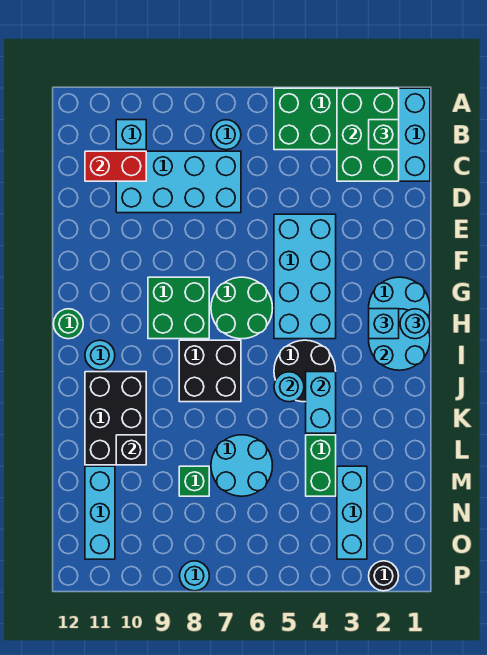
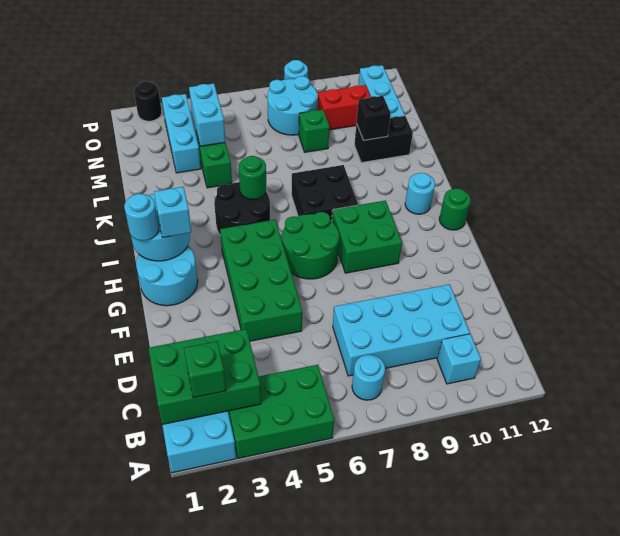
green brick A2:C3 level 2 -> green brick B1:C3 level 2
red brick C10:C11 level 2 -> red brick N9:N10 level 1
cyan brick E4:H5 level 1 -> green brick E4:H5 level 1
cyan brick J4:K4 level 2 -> cyan brick M4:N4 level 2
cyan round brick J5 level 2 -> green round brick J5 level 2
black brick J10:L11 level 1 -> black brick L10:L11 level 1
cyan round brick L6:M7 level 1 -> cyan round brick N7:O8 level 1

